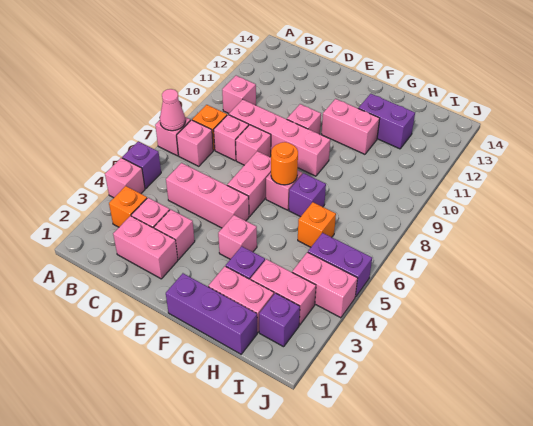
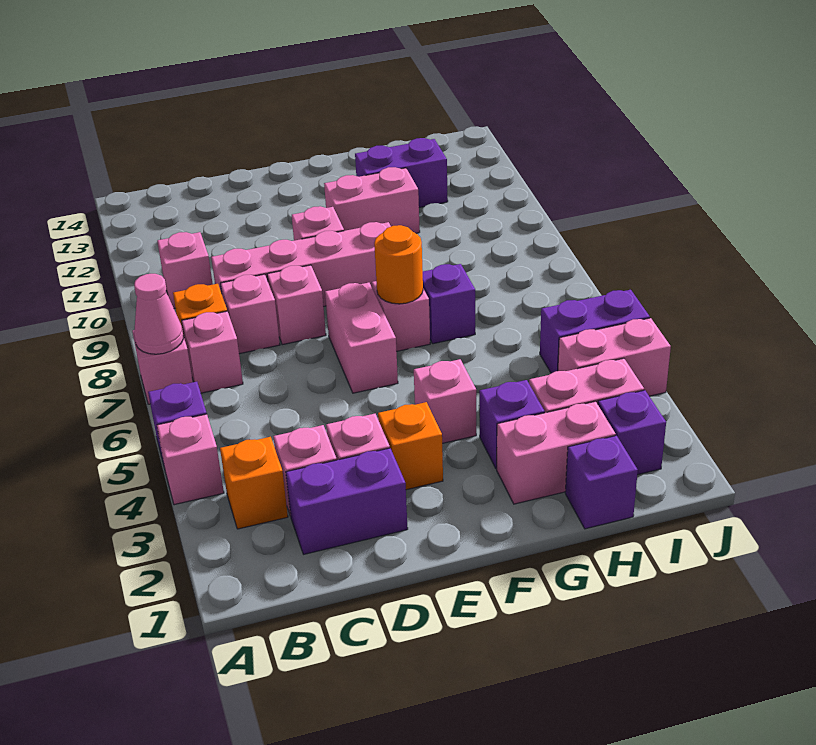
pink brick C2:D2 level 1 -> purple brick C2:D2 level 1
pink brick C5:E5 level 1 -> none
purple brick F1:H1 level 1 -> purple brick H1 level 1
orange brick H6 level 1 -> orange brick E3 level 1

